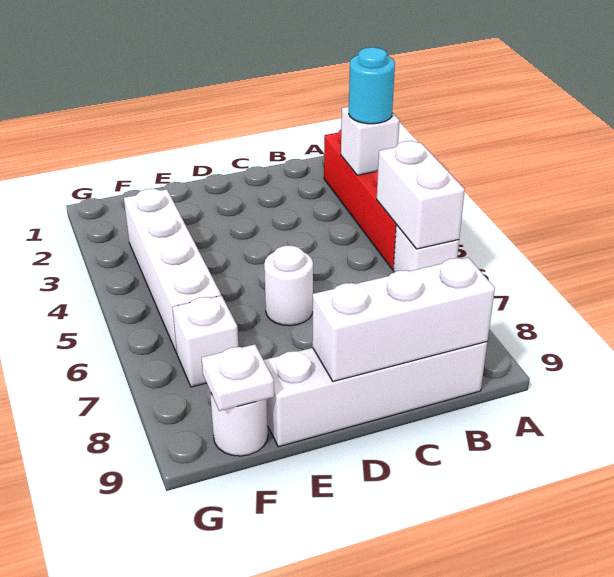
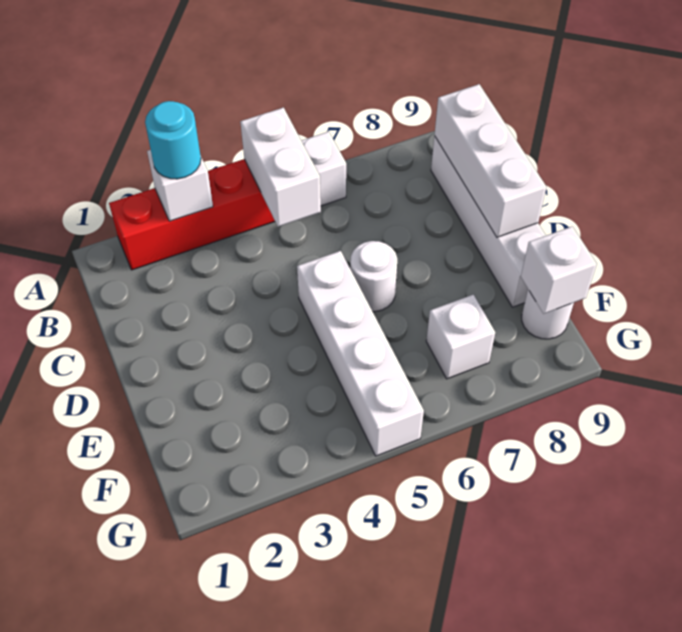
white brick A5:A6 level 2 -> white brick A5:B5 level 2
white brick F3:F6 level 1 -> white brick D5:G5 level 1
white plate F9 level 2 -> white brick F9 level 2

